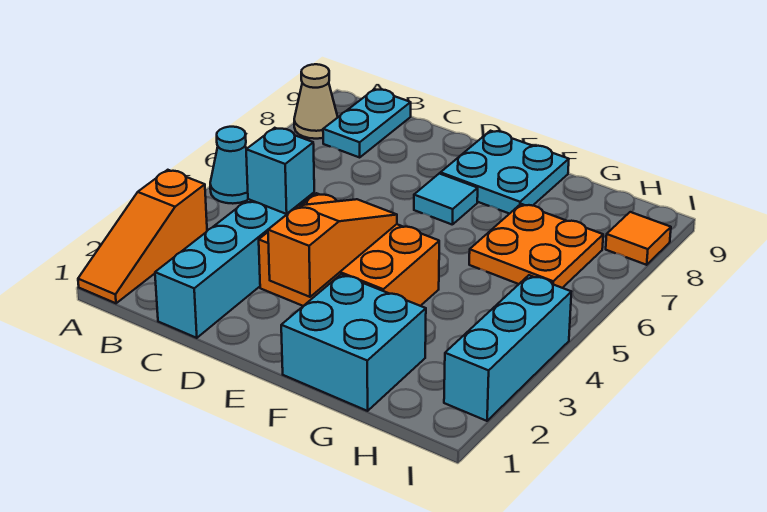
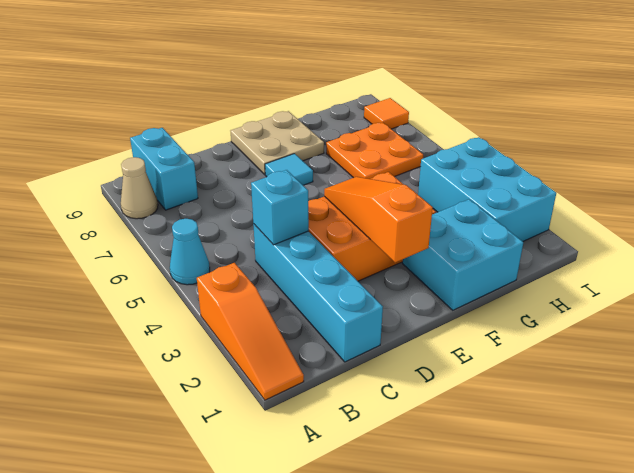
cyan plate B8:B9 level 1 -> cyan brick B8:B9 level 1
cyan plate E8:F9 level 1 -> tan plate E8:F9 level 1
cyan brick I2:I4 level 1 -> cyan brick H2:I4 level 1

